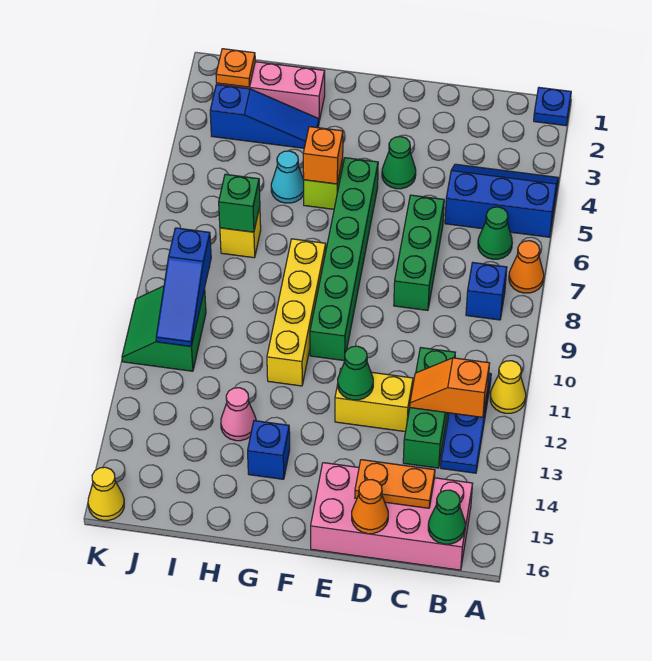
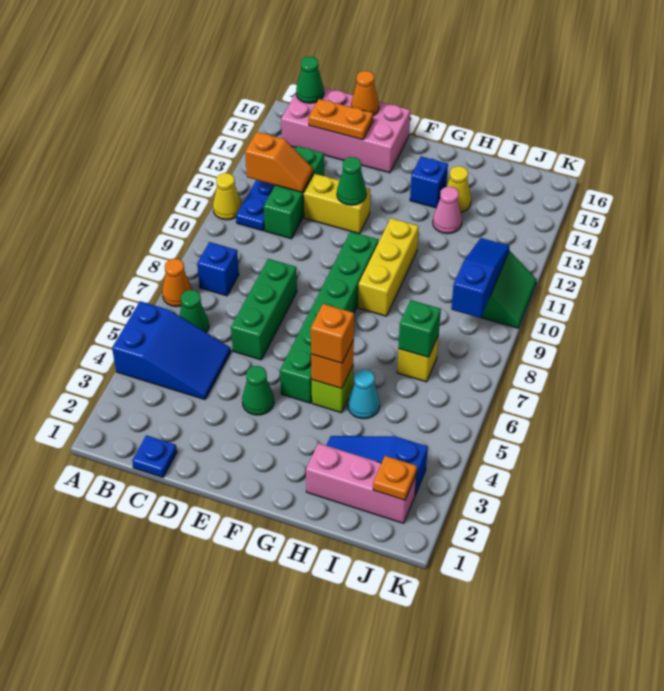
blue plate A1 level 1 -> blue plate C1 level 1
blue slope A4:C5 level 1 top 5 -> blue slope A4:C5 level 1 top A
none -> orange brick G5 level 3
yellow brick G8:G11 level 1 -> yellow brick G9:G11 level 1
yellow cone K16 level 1 -> yellow cone H14 level 1

